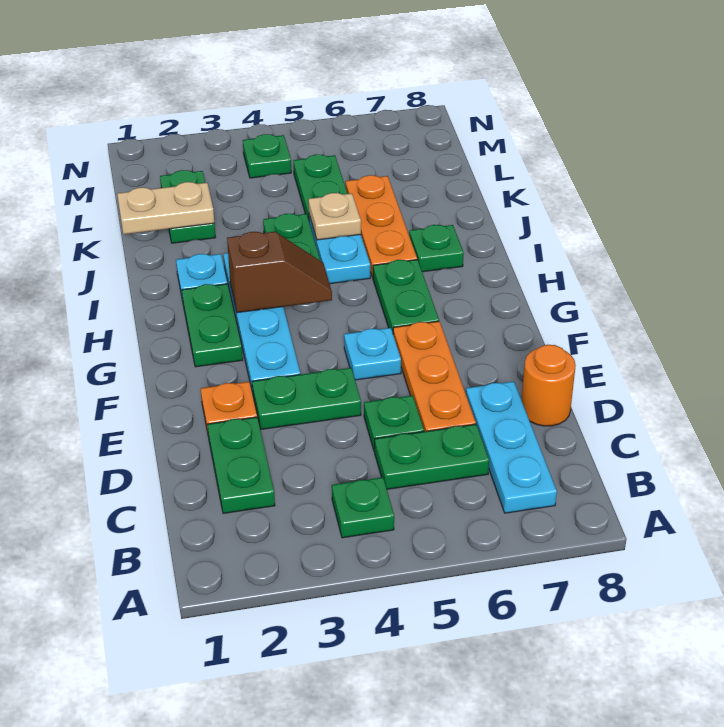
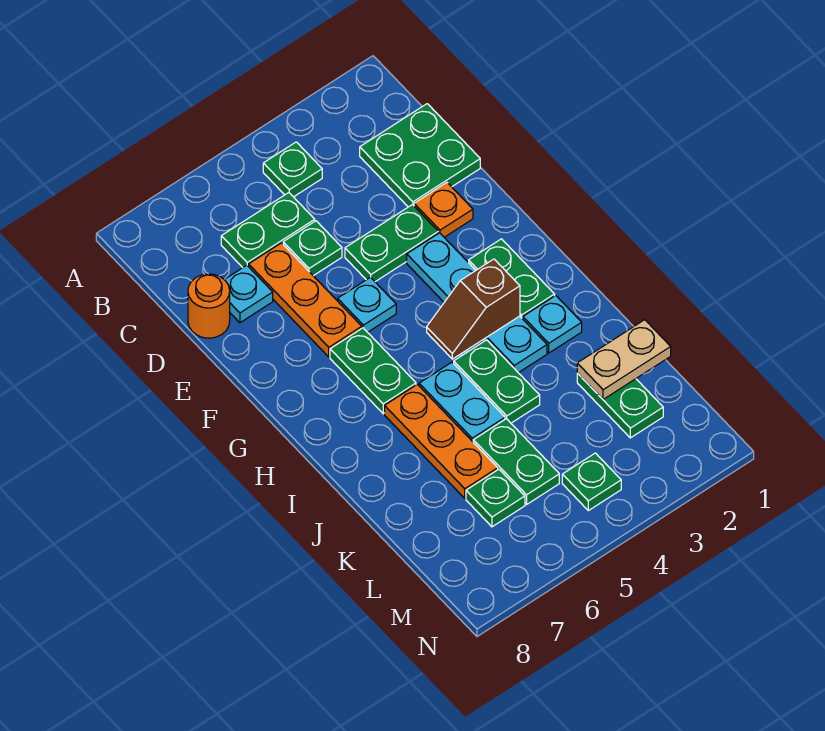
cyan plate B7:D7 level 1 -> cyan plate D7 level 1
green plate C2:D2 level 1 -> green plate C1:D2 level 1
green plate I7 level 1 -> green plate L6 level 1
tan plate J5 level 2 -> none

